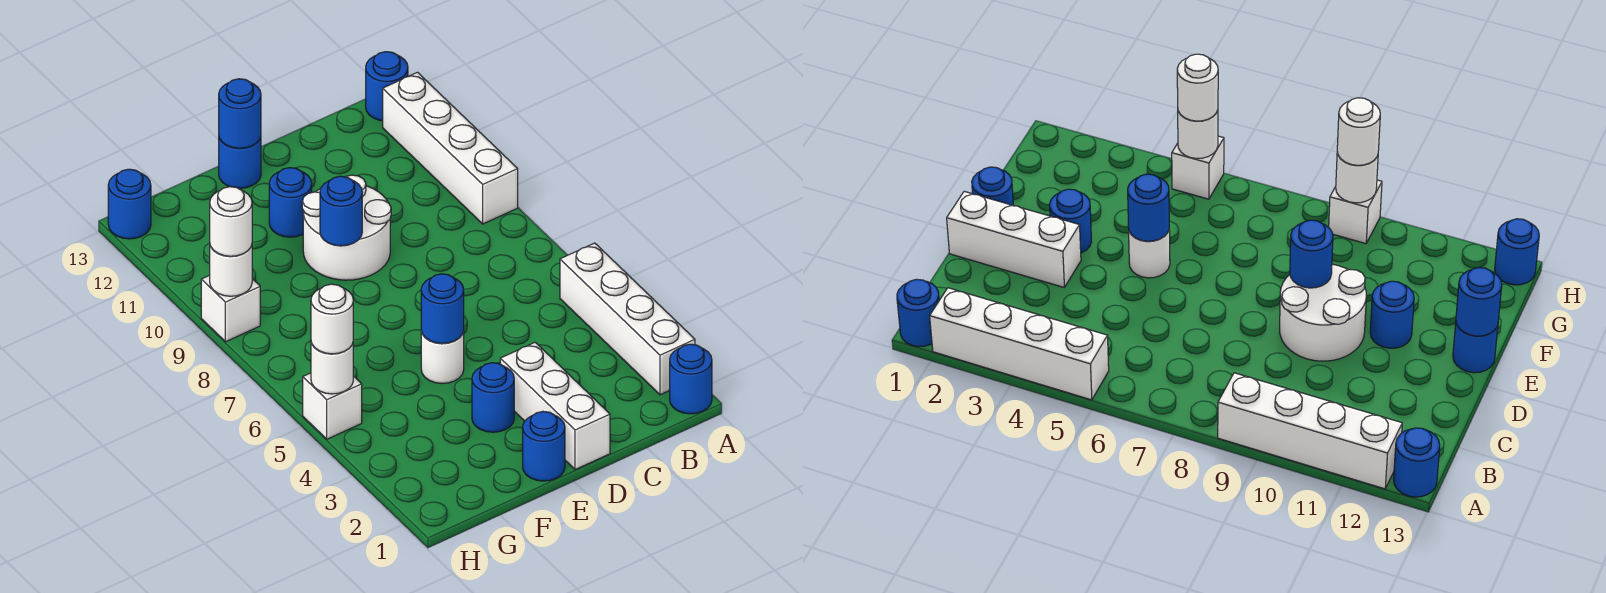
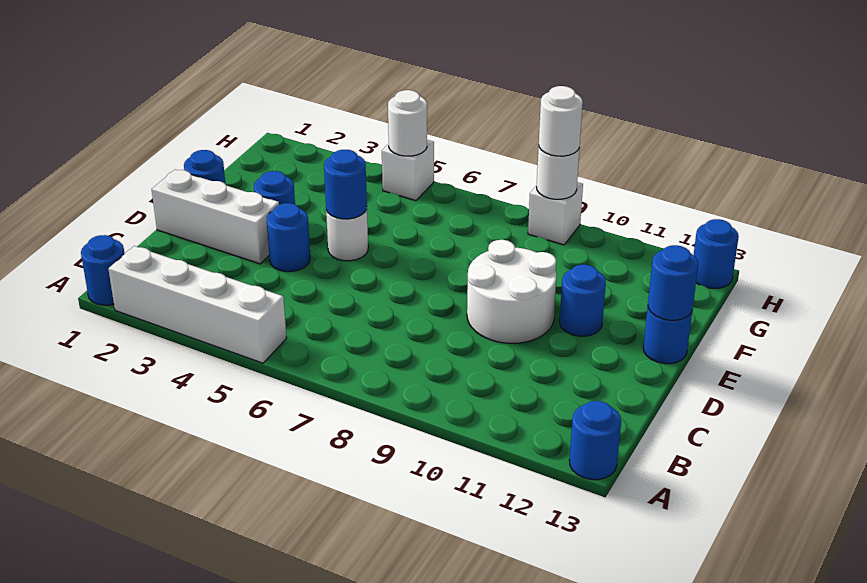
white brick A9:A12 level 1 -> none
blue round brick E9 level 2 -> blue round brick D4 level 1
white round brick H5 level 3 -> none

